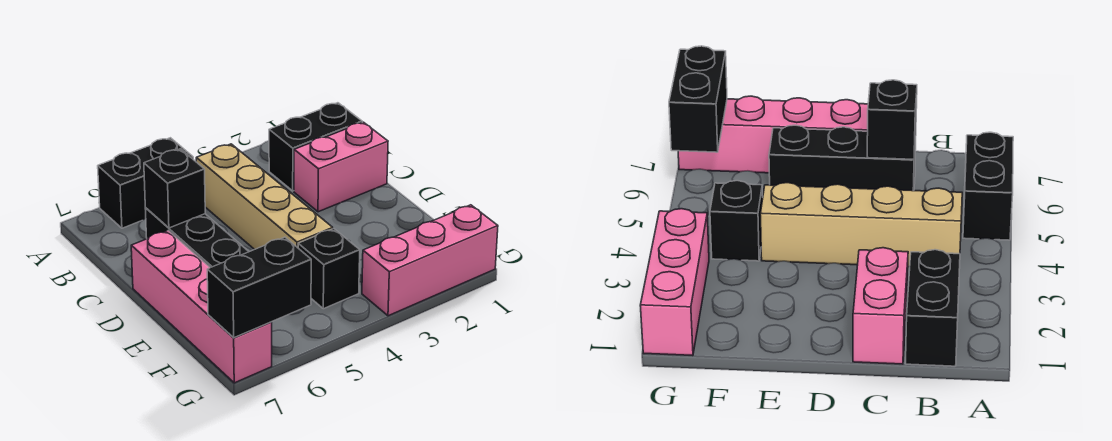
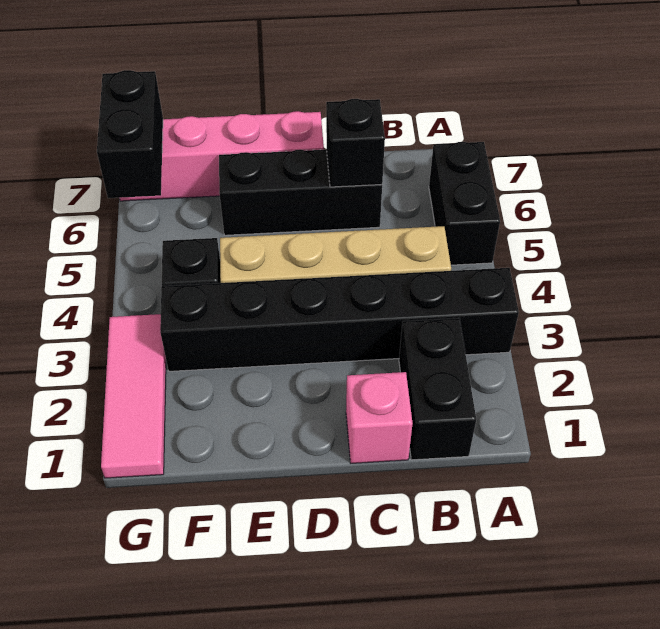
none -> black brick A3:F3 level 1
pink brick C1:C2 level 1 -> pink brick C1 level 1
pink brick G1:G3 level 1 -> pink tile G1:G3 level 1

